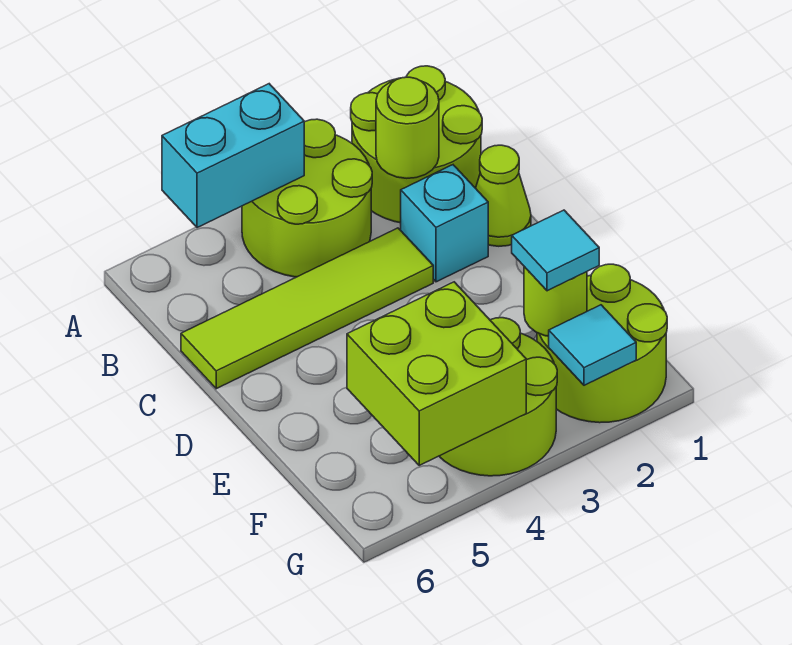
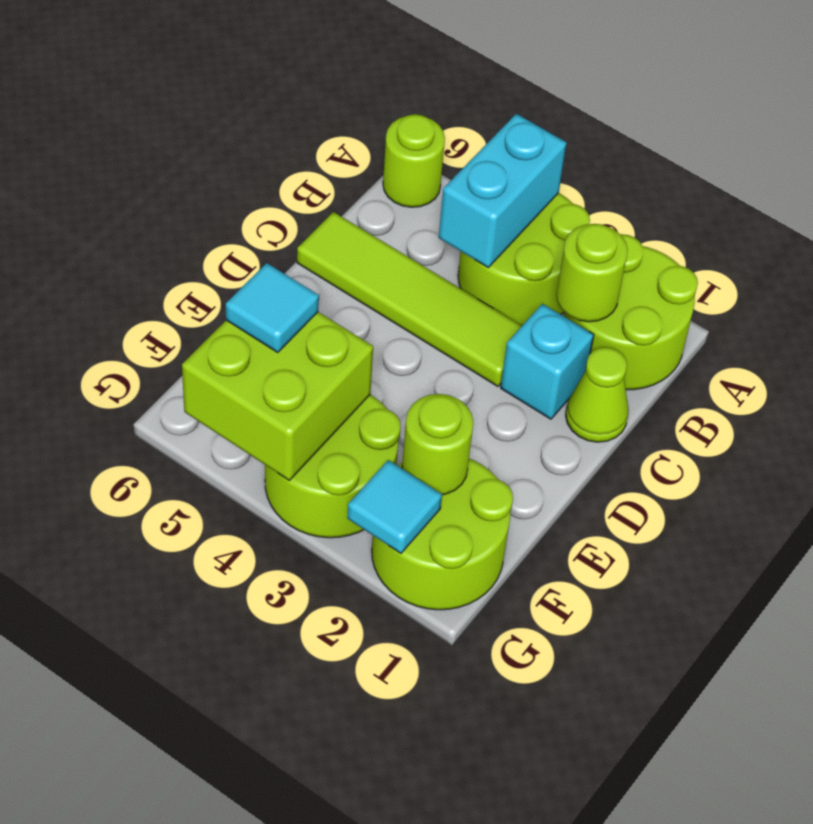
cyan brick A4:A5 level 2 -> cyan brick A4:B4 level 2
none -> lime round brick A6 level 1
cyan tile F2 level 3 -> cyan tile F5 level 3

